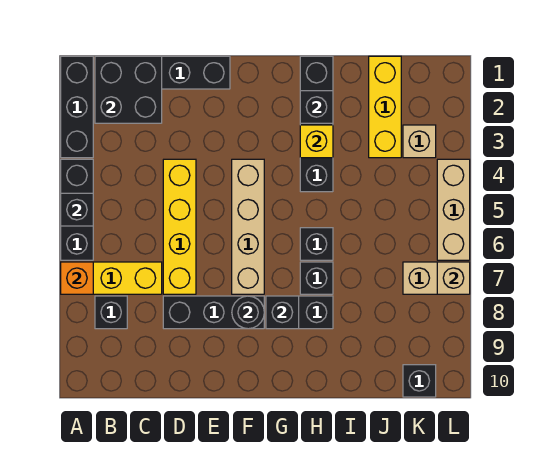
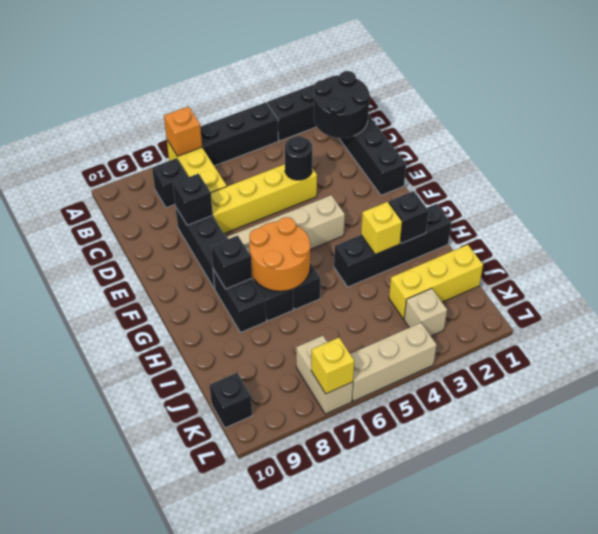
black brick A5 level 2 -> black brick D8 level 2
black brick B1:C2 level 2 -> black round brick B1:C2 level 2
black round brick F8 level 2 -> black round brick D4 level 2
none -> orange round brick G6:H7 level 2
tan brick L7 level 2 -> yellow brick L7 level 2

